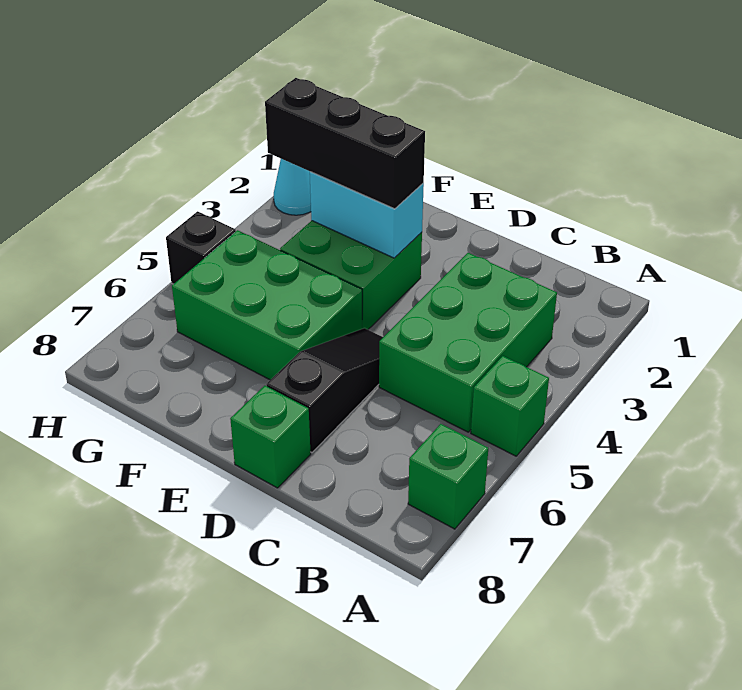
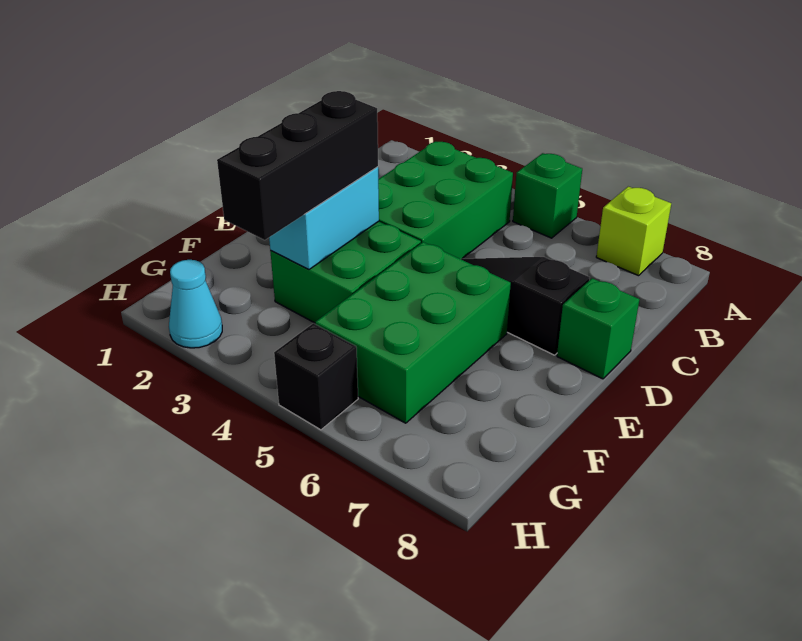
green brick A7 level 1 -> lime brick A7 level 1
green brick B3:C5 level 1 -> green brick B3:D4 level 1

